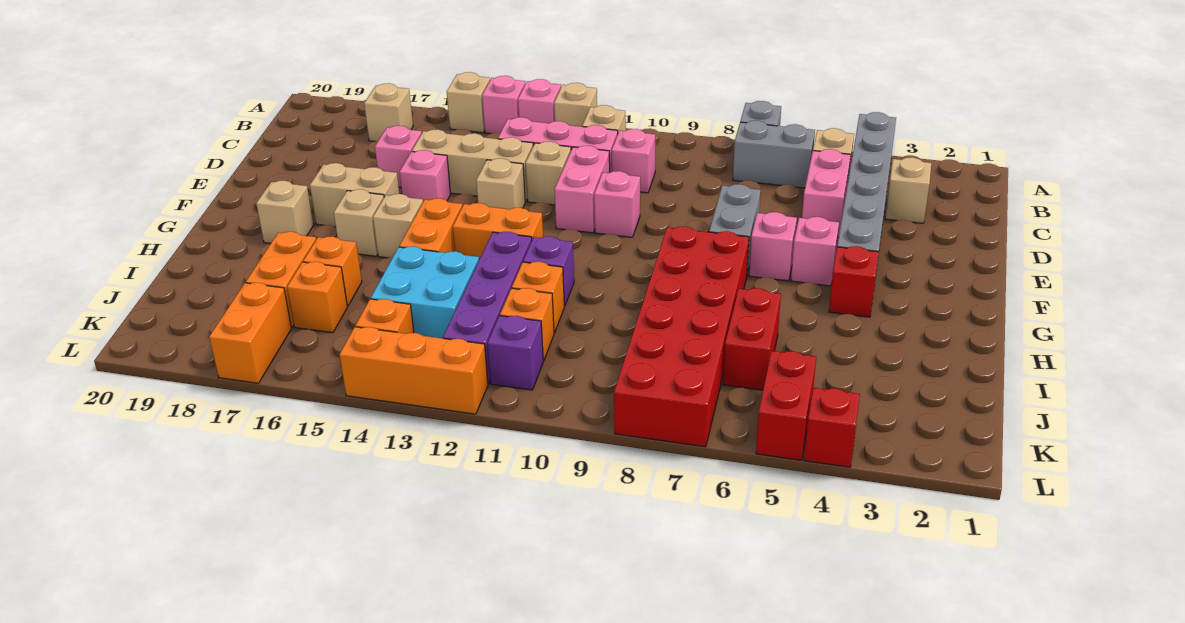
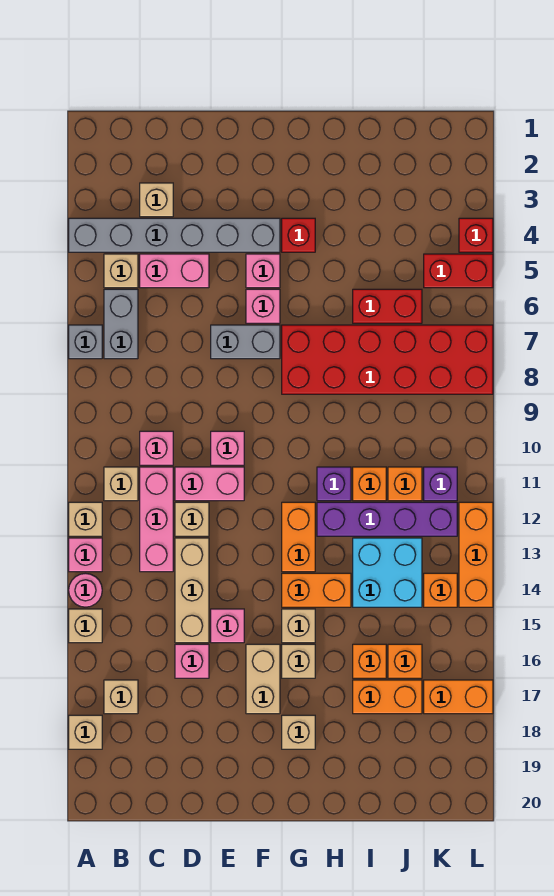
pink brick A14 level 1 -> pink round brick A14 level 1
tan brick E13 level 1 -> tan brick A18 level 1

